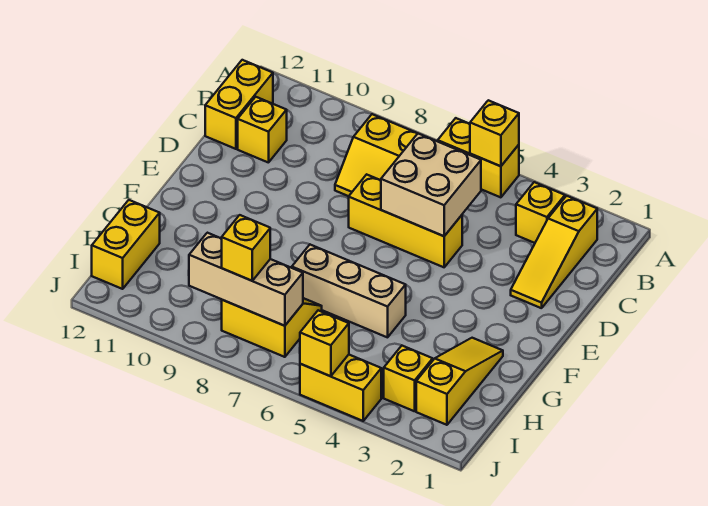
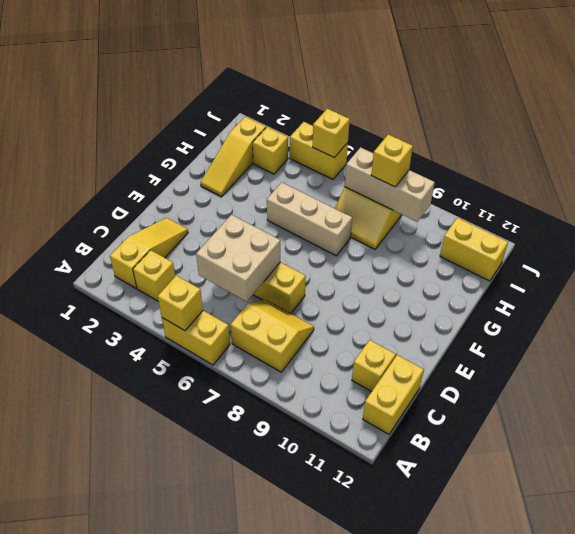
yellow brick H12:I12 level 1 -> yellow brick I11:I12 level 1

